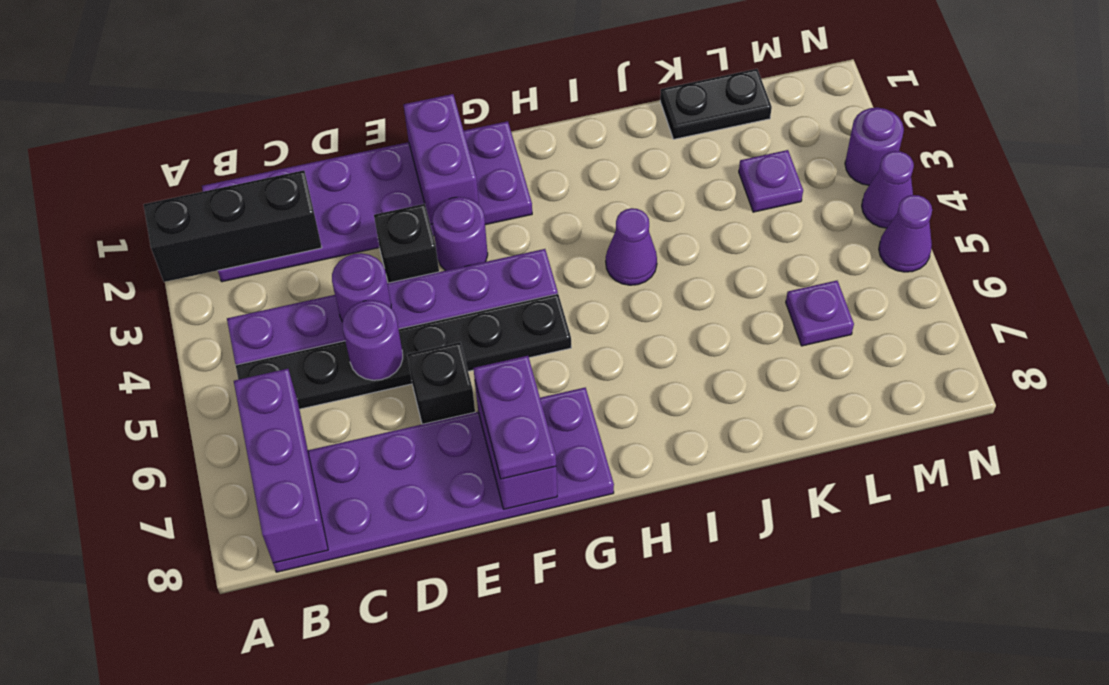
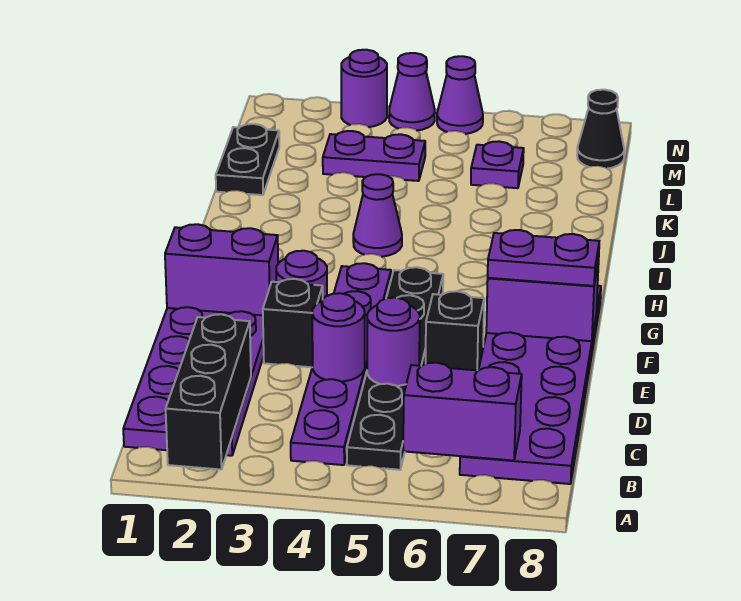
purple brick B6:B8 level 2 -> purple brick B6:B7 level 2
purple plate L3 level 1 -> purple plate L3:L4 level 1
none -> black cone M8 level 1

